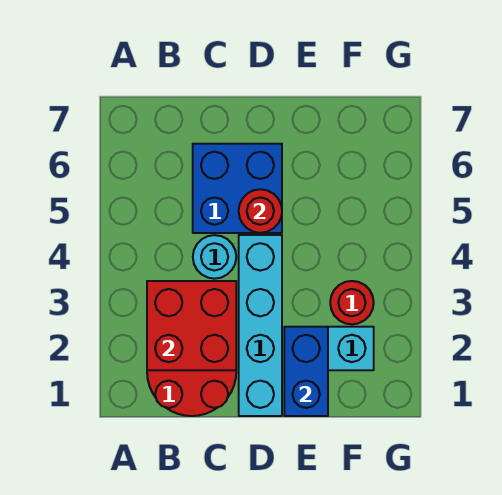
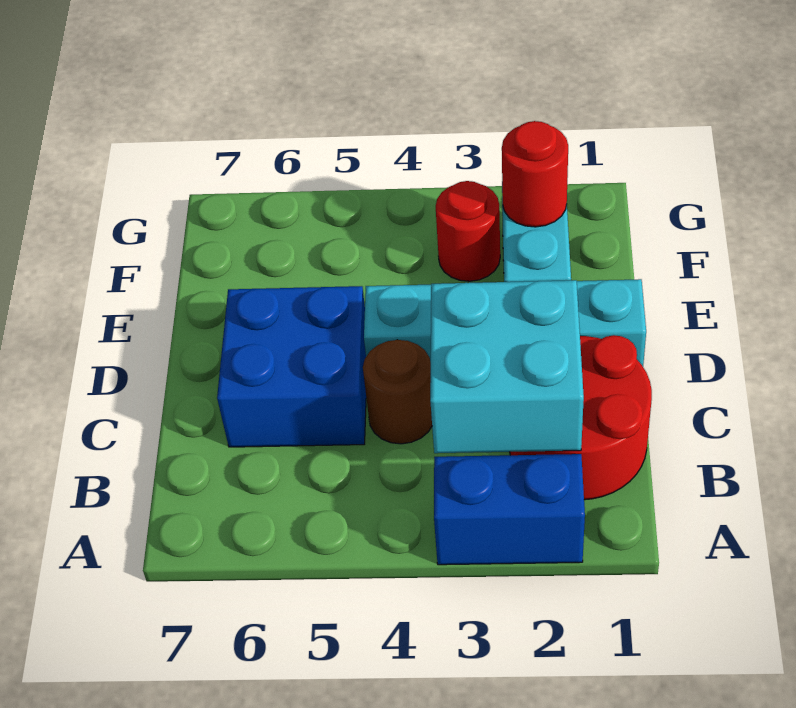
red brick B2:C3 level 2 -> cyan brick B2:C3 level 2
cyan round brick C4 level 1 -> brown round brick C4 level 1
red round brick D5 level 2 -> red round brick F2 level 2
blue brick E1:E2 level 2 -> blue brick A2:A3 level 1

